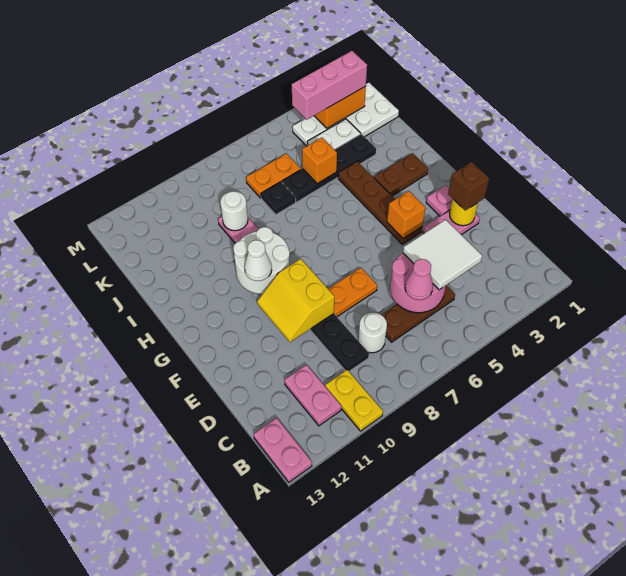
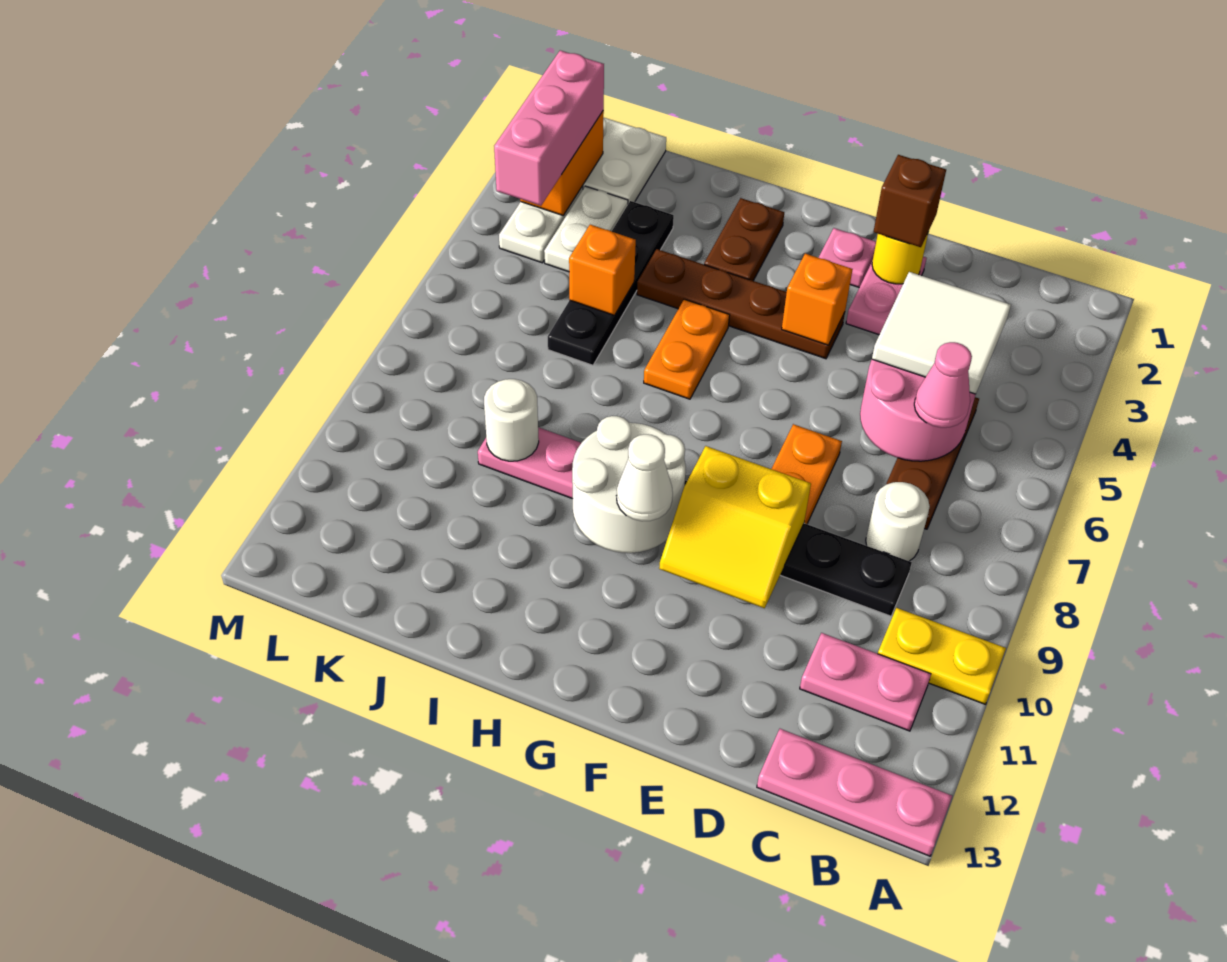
pink plate A13:B13 level 1 -> pink plate A13:C13 level 1
black plate J7 level 1 -> none
orange plate K6:K7 level 1 -> orange plate H5:H6 level 1

